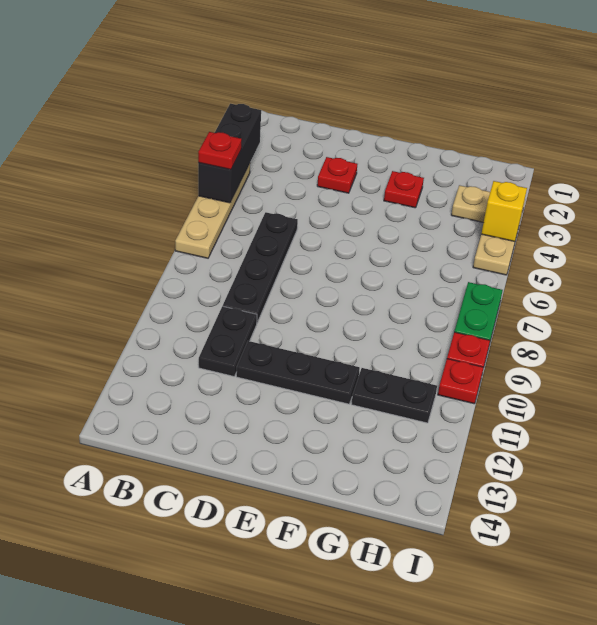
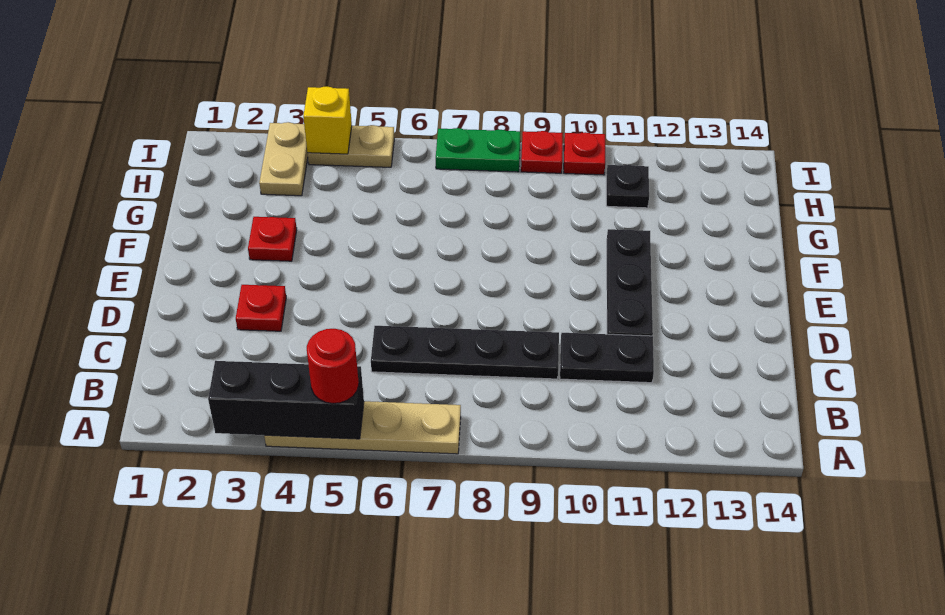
red plate A5 level 3 -> red round brick A5 level 3
black plate G11:H11 level 1 -> black plate H11 level 1

